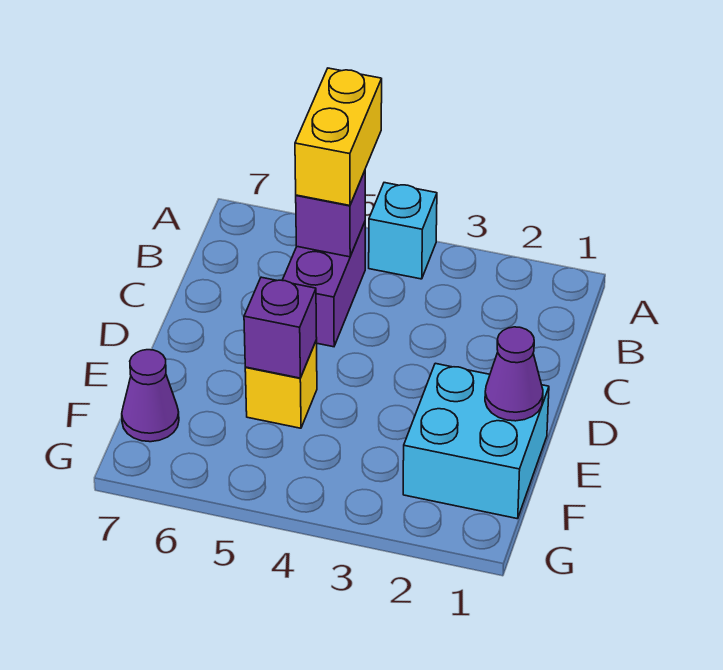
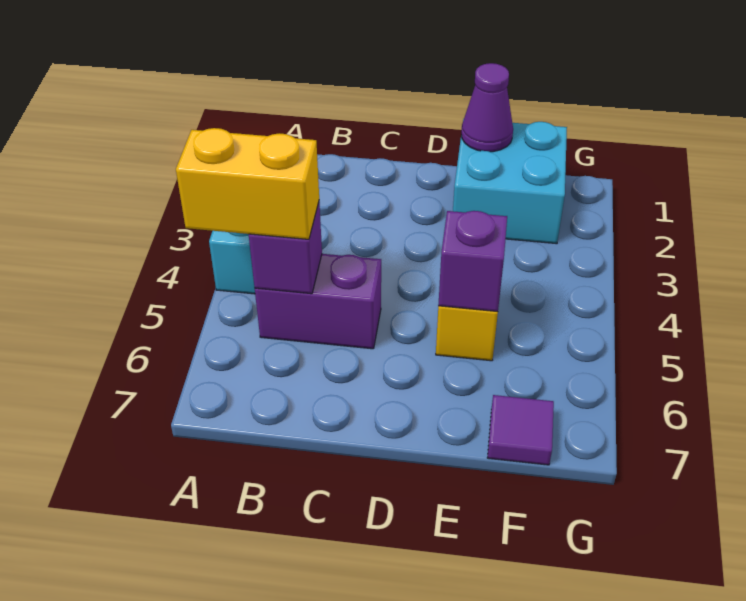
purple cone F7 level 1 -> purple tile F7 level 1

